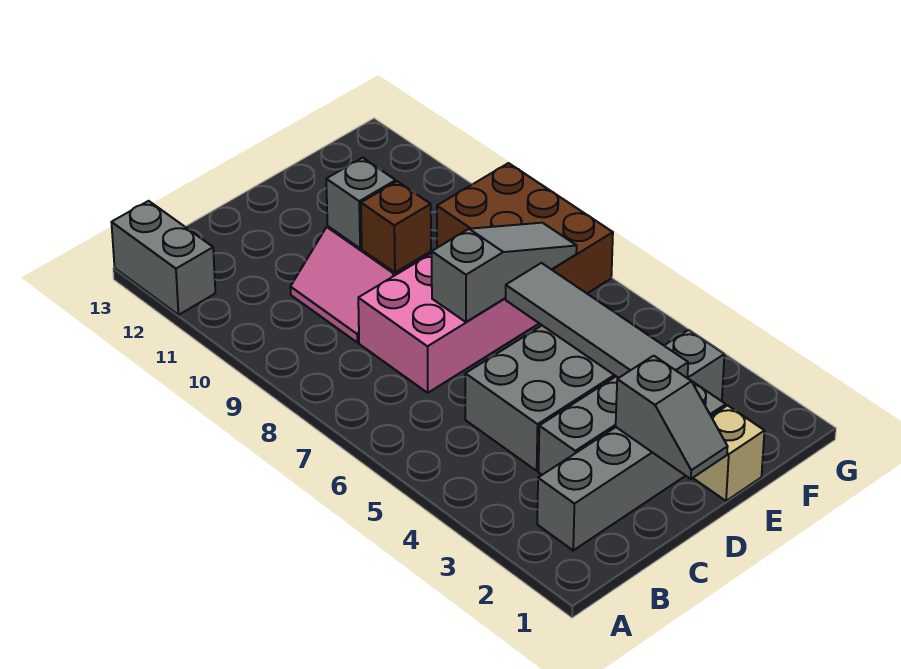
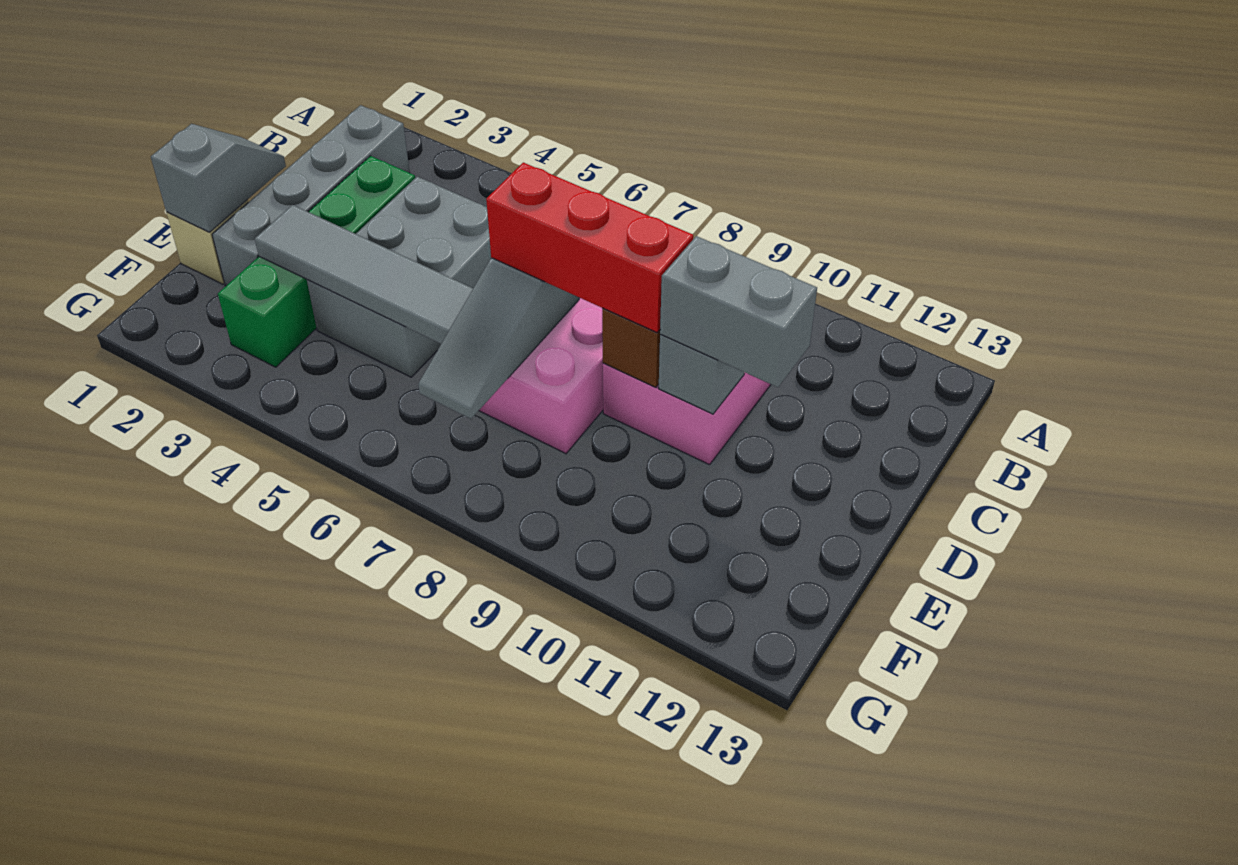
grey brick A12:A13 level 1 -> grey brick D10:D11 level 3
grey brick C3:F3 level 1 -> green brick C3:F3 level 1
grey slope D1:D2 level 2 top 2 -> grey slope D1:E1 level 2 top E
none -> red brick D7:D9 level 3
brown brick F7:G9 level 1 -> none

